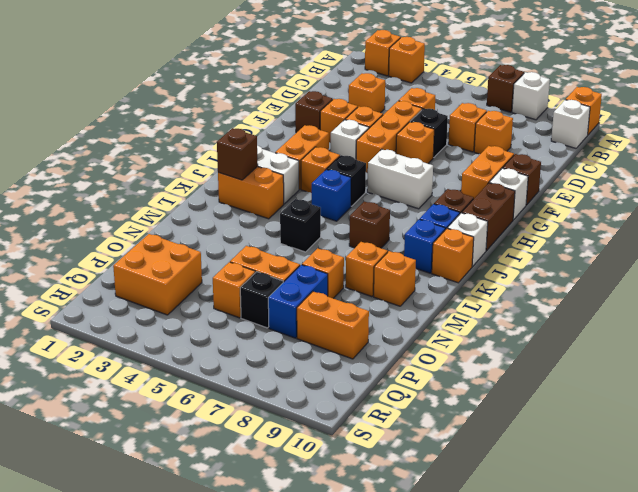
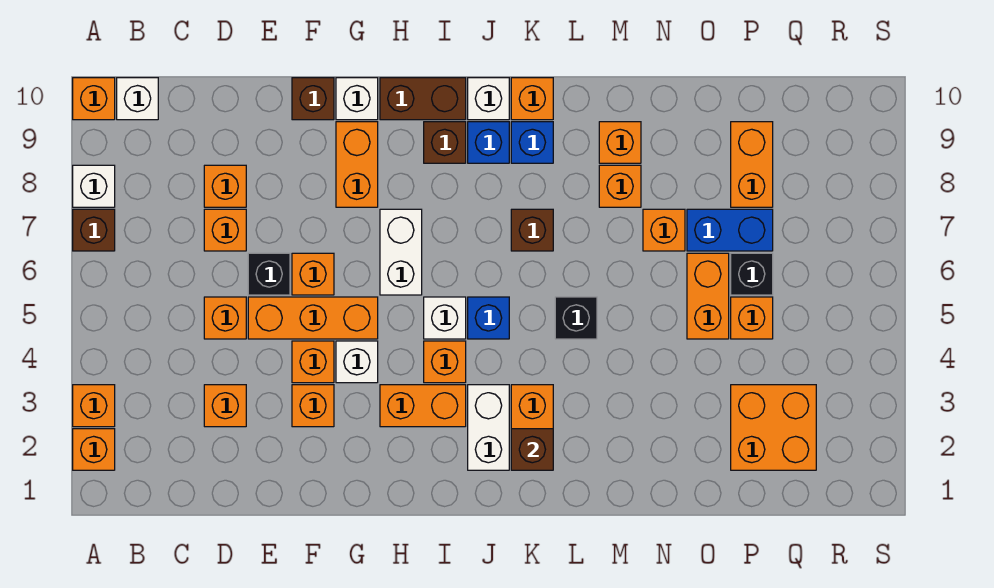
brown brick F2 level 1 -> none
orange brick F9:G9 level 1 -> orange brick G8:G9 level 1
black brick I5 level 1 -> white brick I5 level 1

